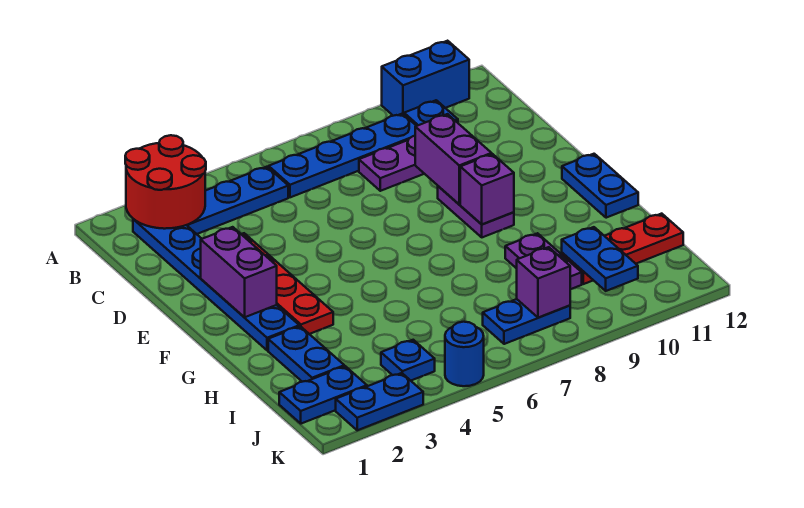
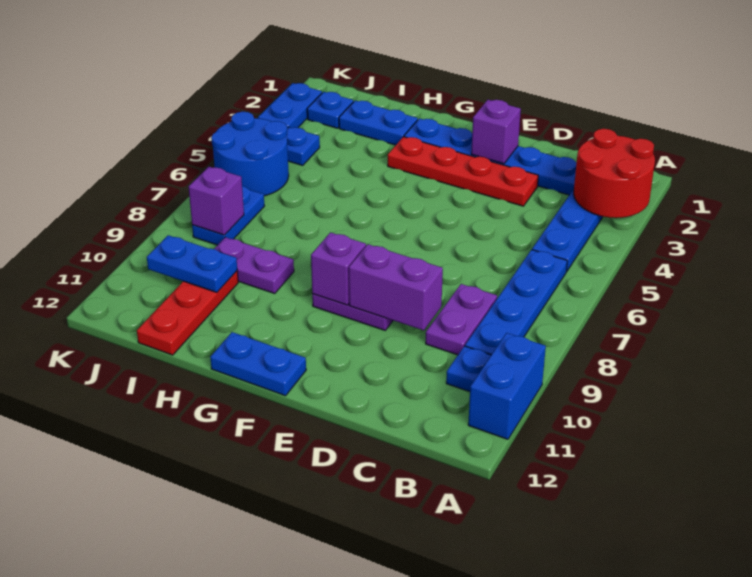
purple brick E2:F2 level 2 -> purple brick E2 level 2
blue plate J1:J2 level 1 -> blue plate J2 level 1
blue round brick K5 level 1 -> blue round brick J5:K6 level 1

